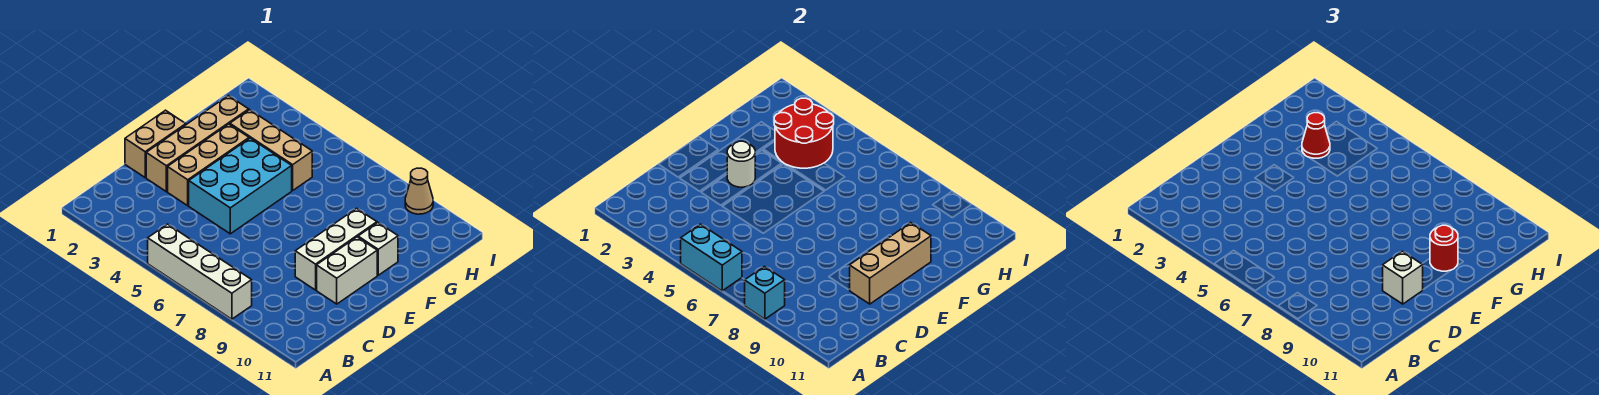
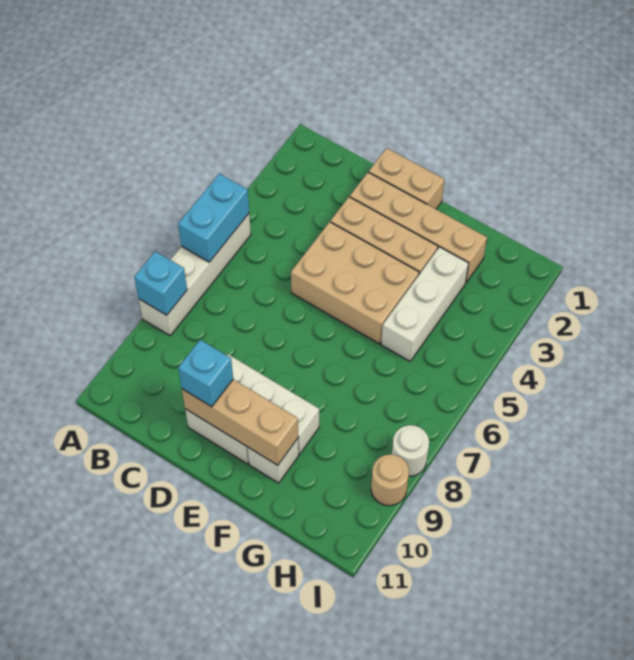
cyan brick D4:F5 level 1 -> tan brick D4:F5 level 1
white brick D10 level 3 -> cyan brick D10 level 3
white round brick E3 level 2 -> white round brick I8 level 1
red round brick F10 level 3 -> none
tan brick G3:G5 level 1 -> white brick G3:G5 level 1
red round brick G3:H4 level 2 -> none
red cone G3 level 3 -> none
tan cone I9 level 1 -> tan round brick I9 level 1

